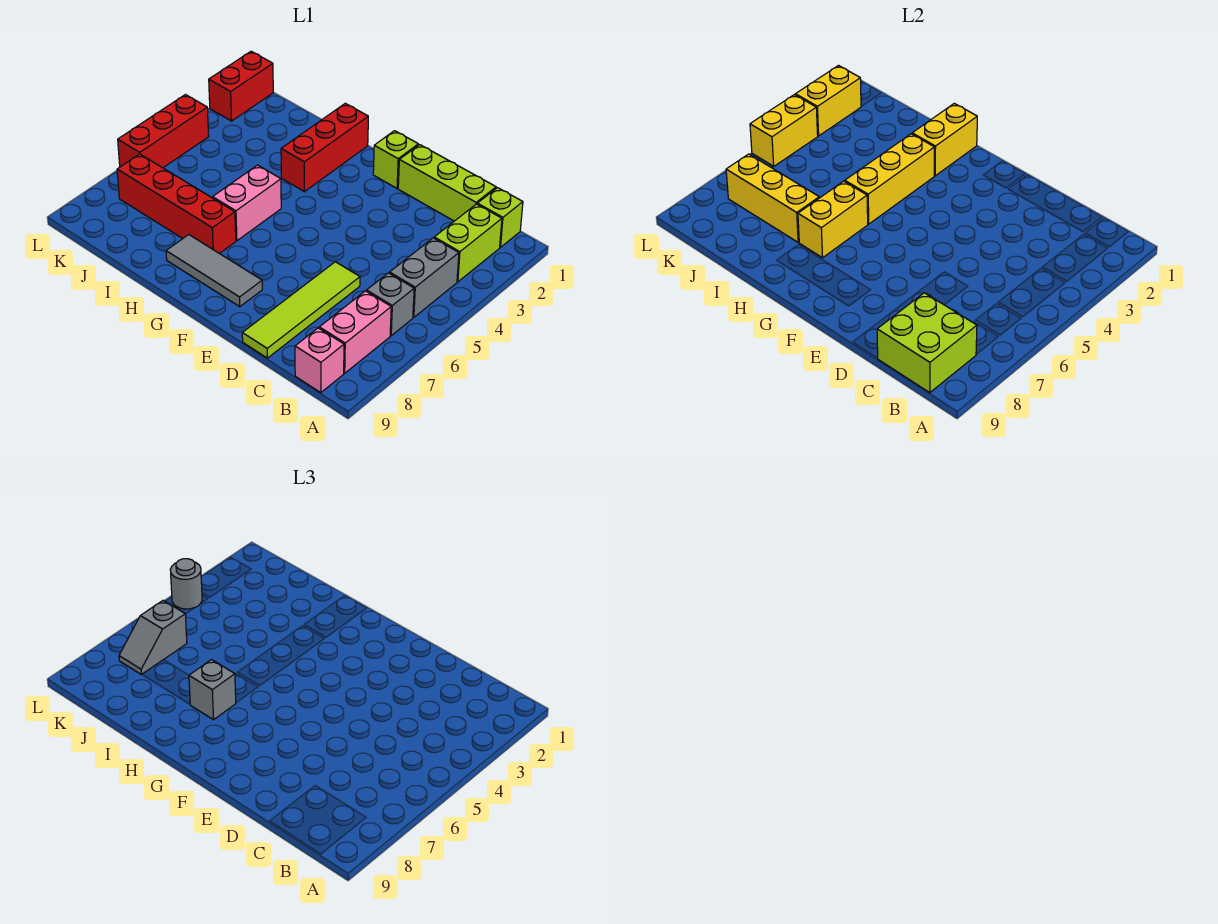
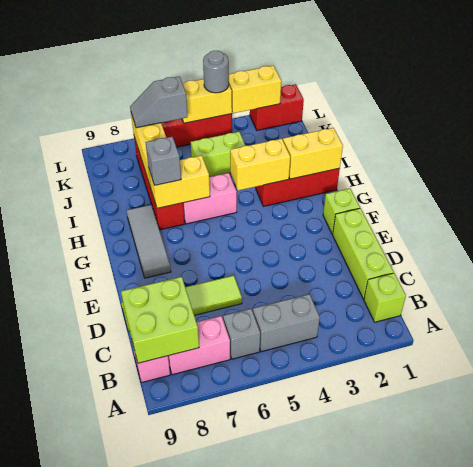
lime brick B2:B3 level 1 -> lime brick J4:J5 level 1
yellow brick H3:H5 level 2 -> yellow brick H3:H4 level 2

